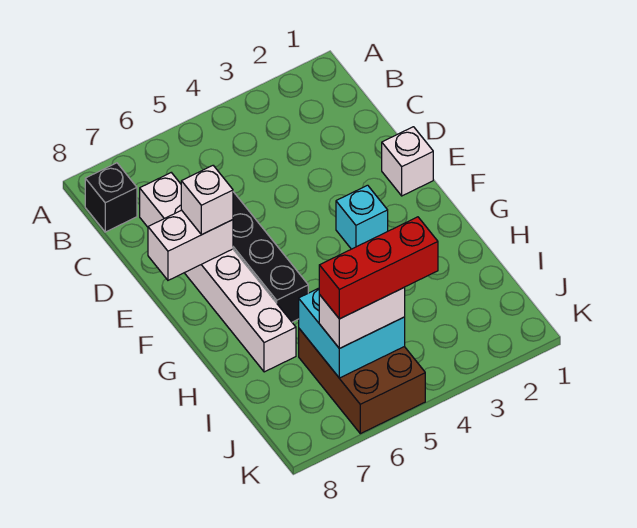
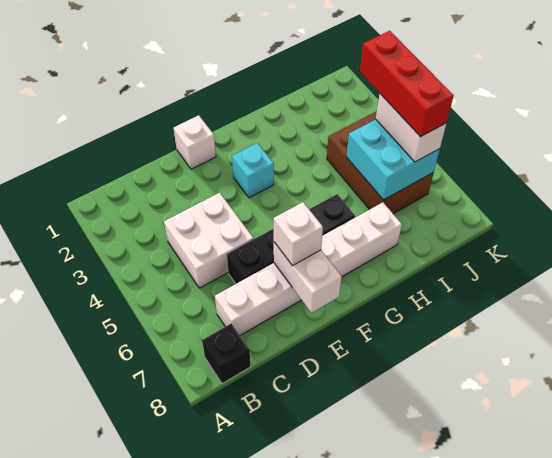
none -> white brick C4:D5 level 1
brown brick I5:K6 level 1 -> brown brick I4:J6 level 1

